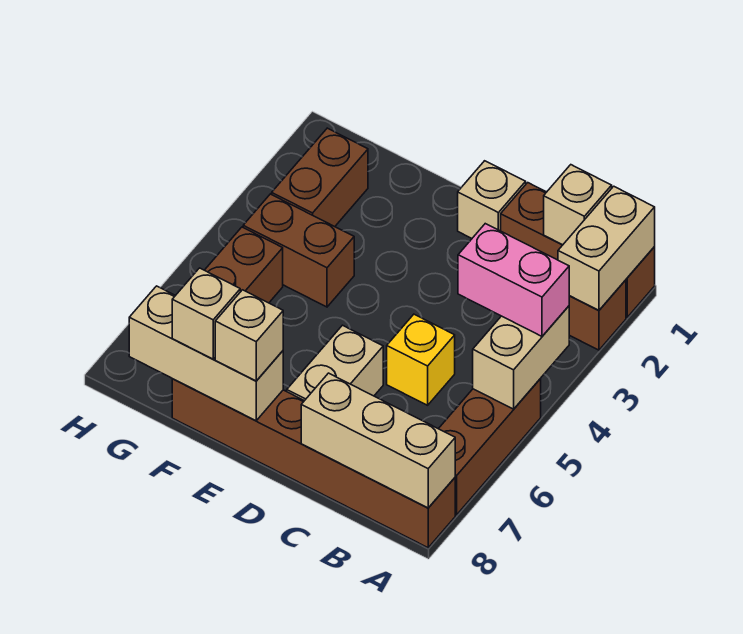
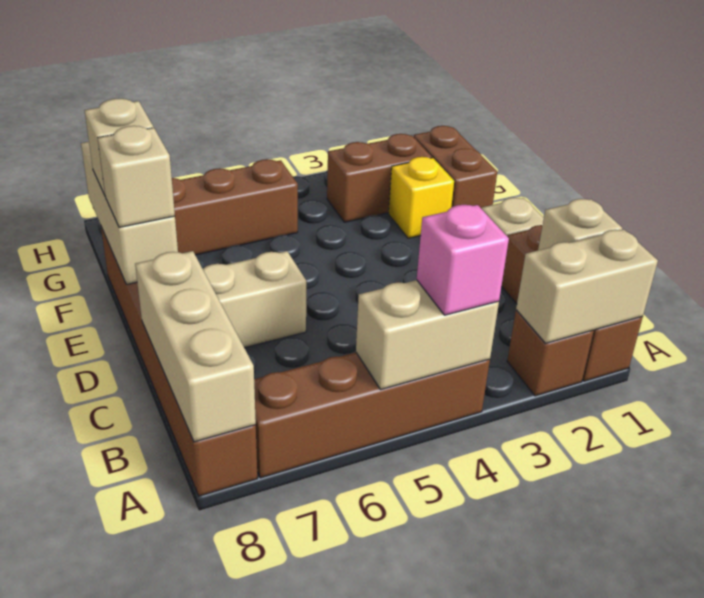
pink brick A4:B4 level 3 -> pink brick A4 level 3
brown brick A5:A7 level 1 -> brown brick A4:A7 level 1
yellow brick C5 level 1 -> yellow brick F2 level 1
brown brick F4:G4 level 1 -> brown brick F1:G1 level 1

